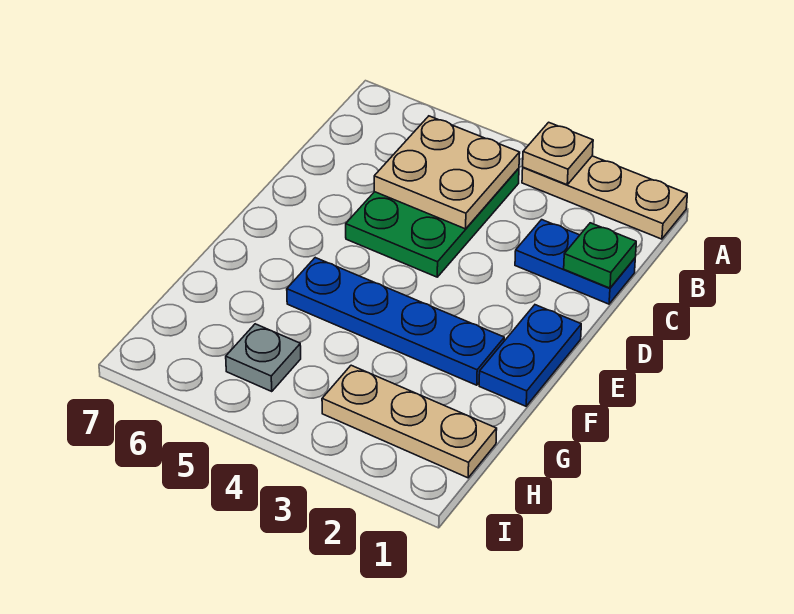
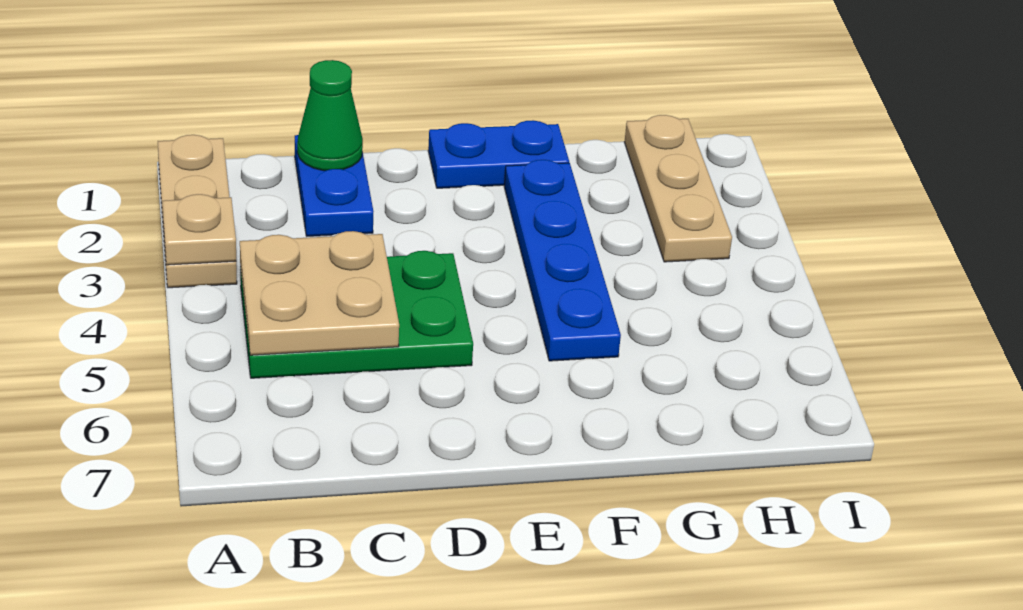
green plate C1 level 2 -> green cone C1 level 2
grey plate H5 level 1 -> none

